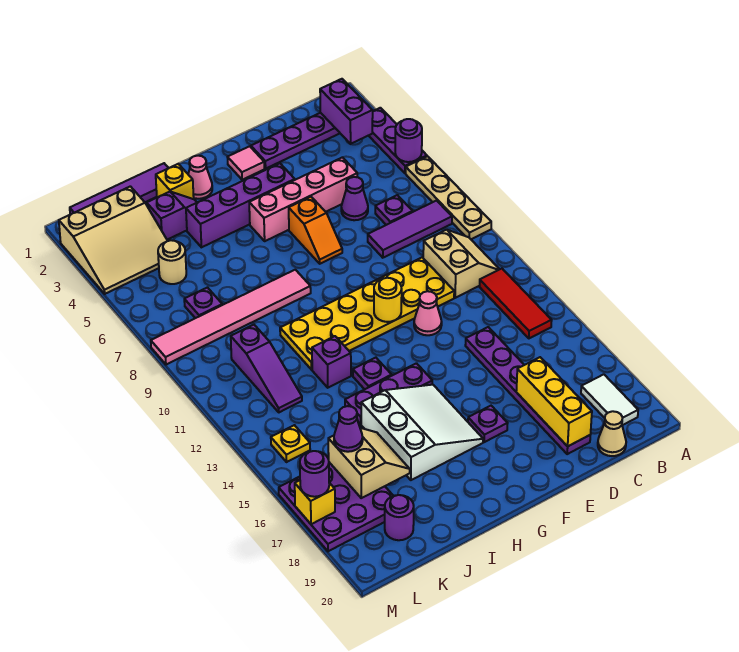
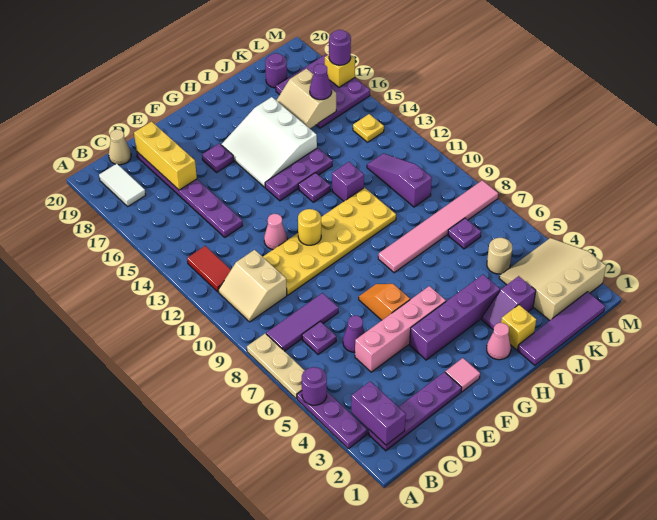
tan plate A6:A9 level 1 -> tan plate A6:A8 level 1
red tile B12:B14 level 1 -> red tile B12:B13 level 1

